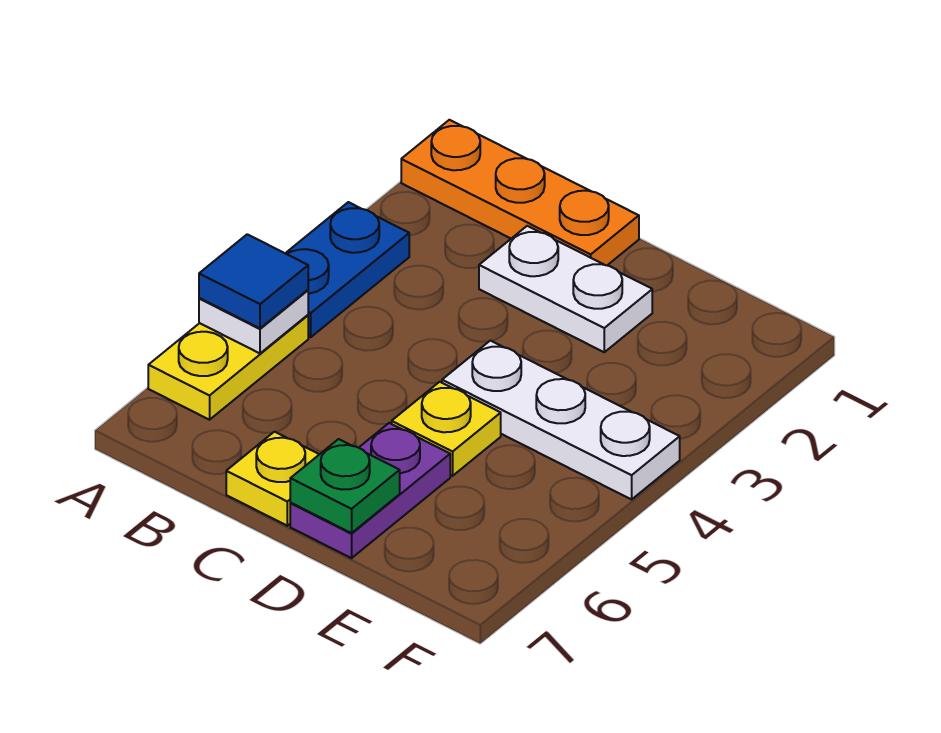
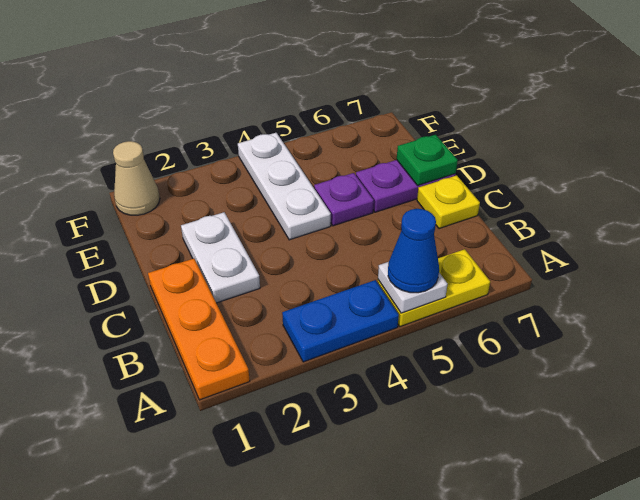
blue tile A5 level 3 -> blue cone A5 level 3
yellow plate D5 level 1 -> purple plate D5 level 1
none -> tan cone F1 level 1

